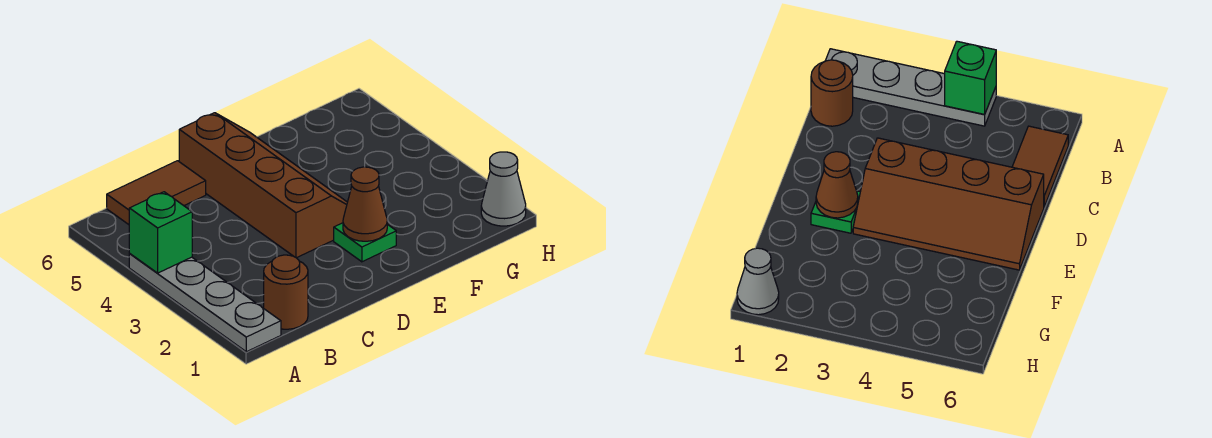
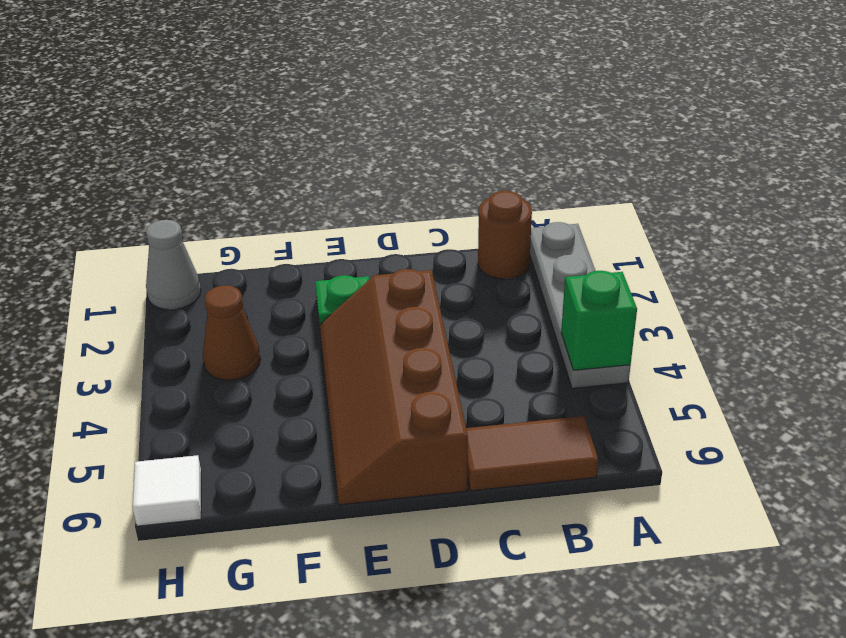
brown cone E2 level 2 -> brown cone G3 level 1
none -> white tile H6 level 1

